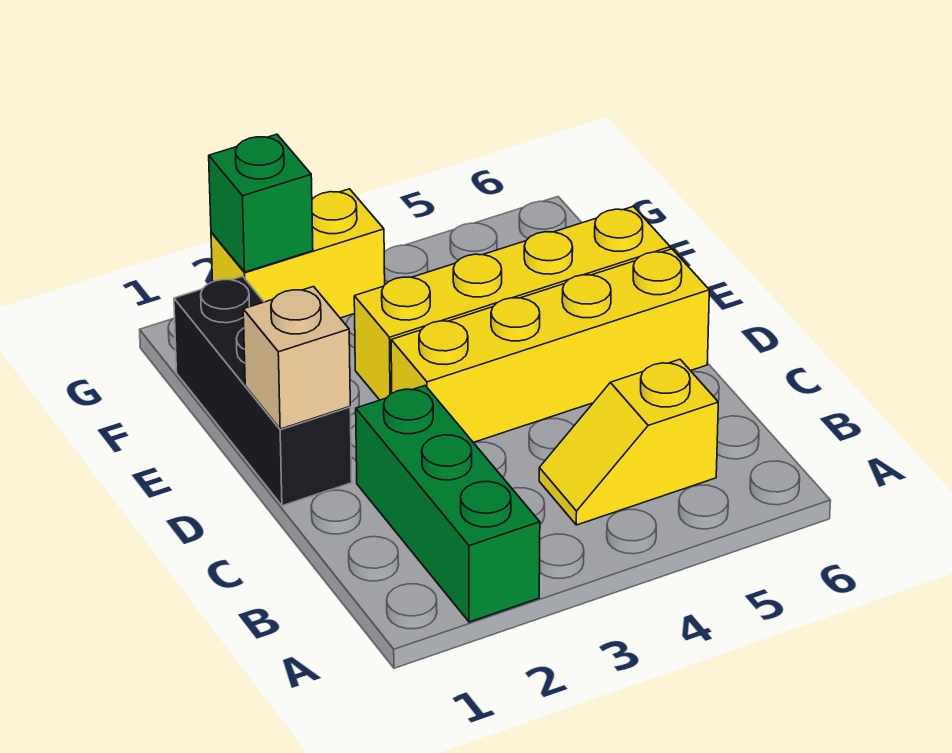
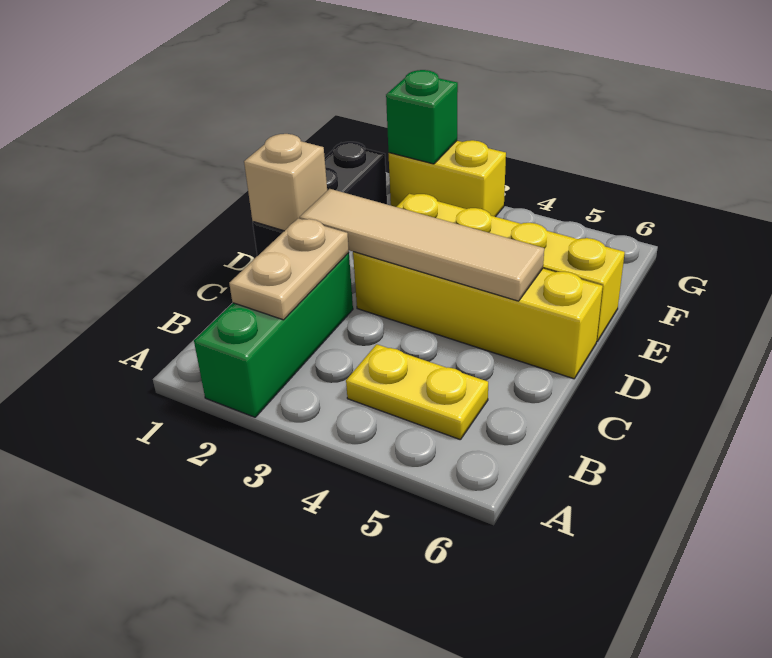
none -> tan plate B2:C2 level 2
yellow slope B4:B5 level 1 top 5 -> yellow plate B4:B5 level 1
none -> tan tile D2:D5 level 2

